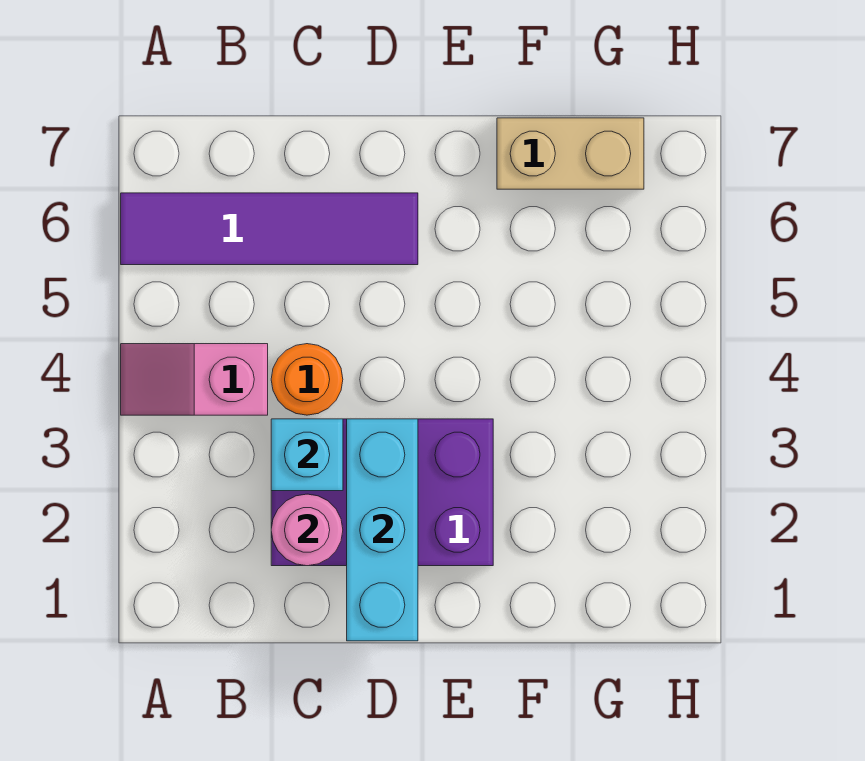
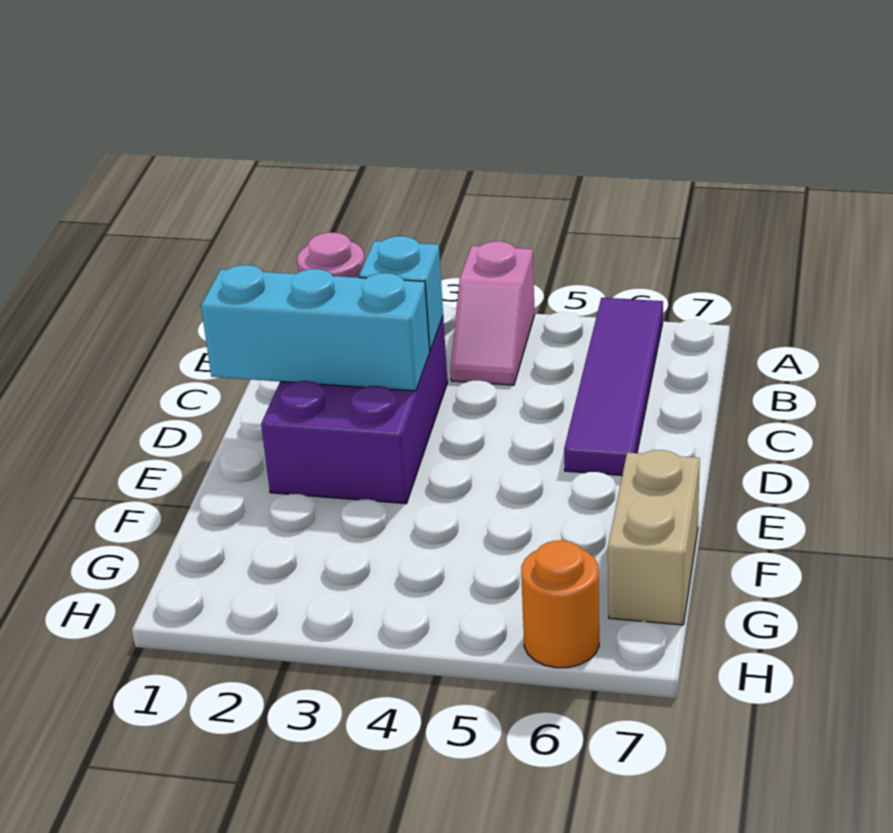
pink slope A4:B4 level 1 top B -> pink slope A4:B4 level 1 top A
orange round brick C4 level 1 -> orange round brick H6 level 1

